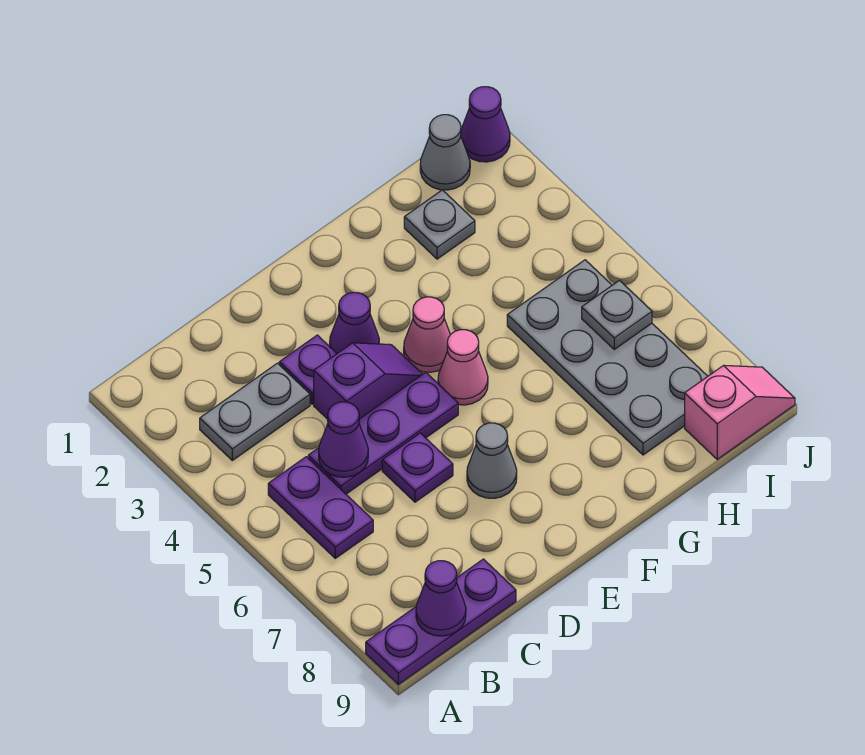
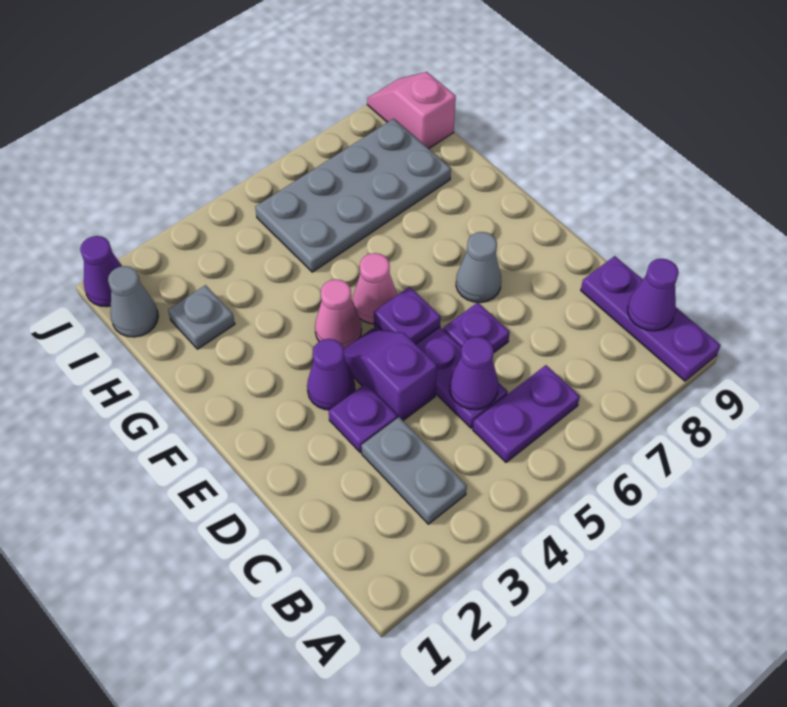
none -> purple plate E5 level 2
grey plate I6 level 2 -> none

